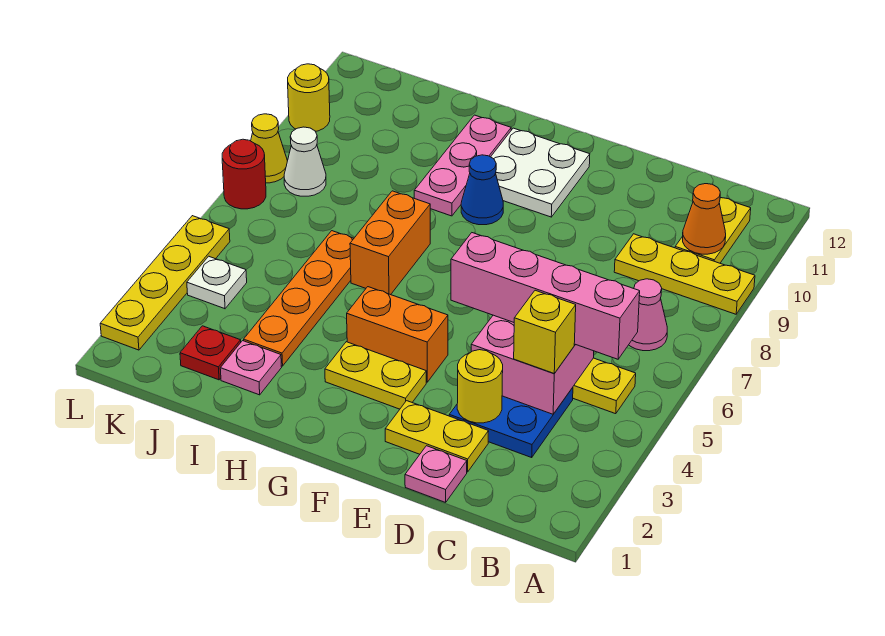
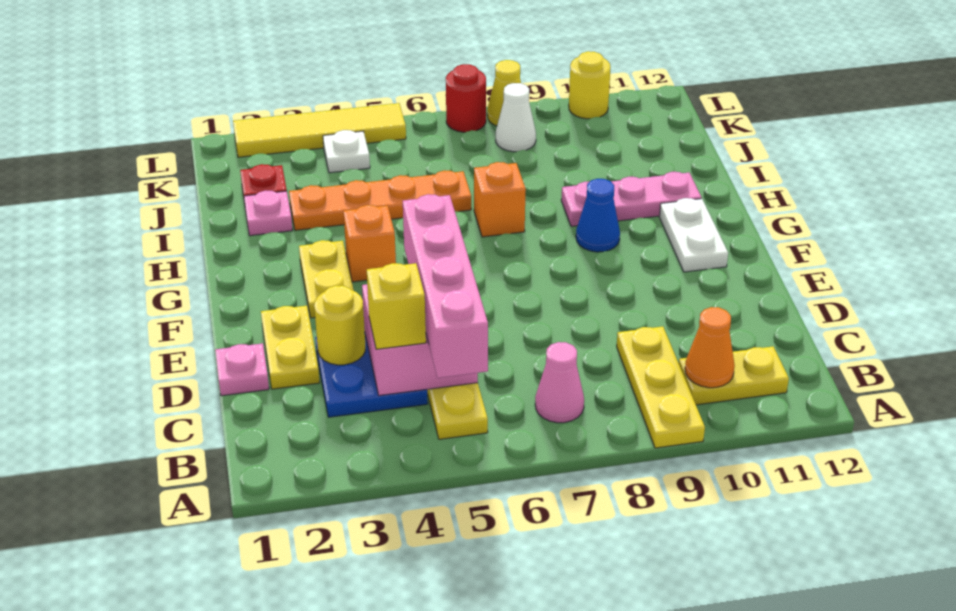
orange brick F4:G4 level 1 -> orange brick G4 level 1
white plate F10:G11 level 1 -> white plate F11:G11 level 1
orange brick H6:H7 level 1 -> orange brick H7 level 1
yellow plate L2:L5 level 1 -> yellow tile L2:L5 level 1

